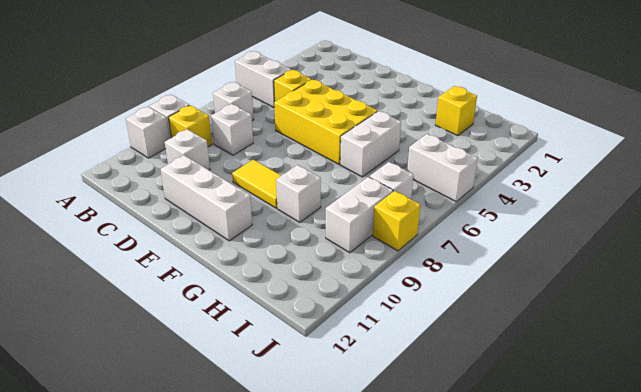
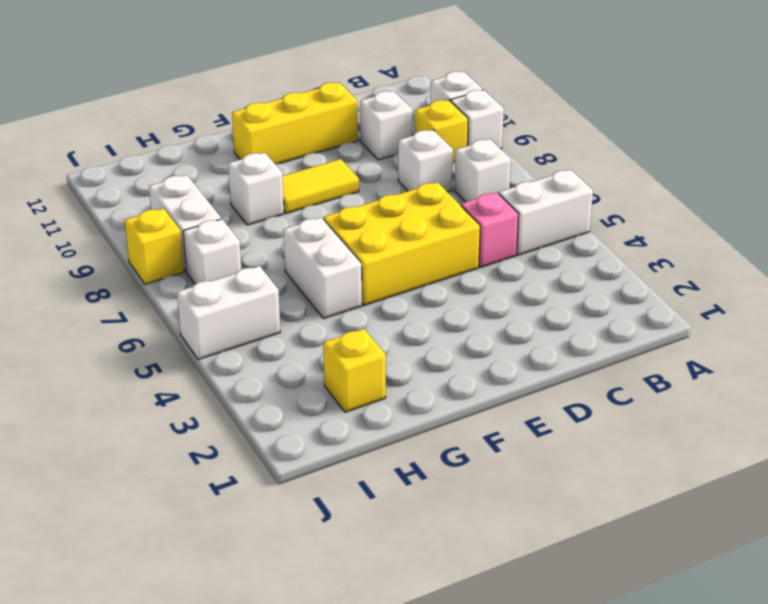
yellow brick C5 level 1 -> pink brick C5 level 1
white brick D11:F11 level 1 -> yellow brick D11:F11 level 1

